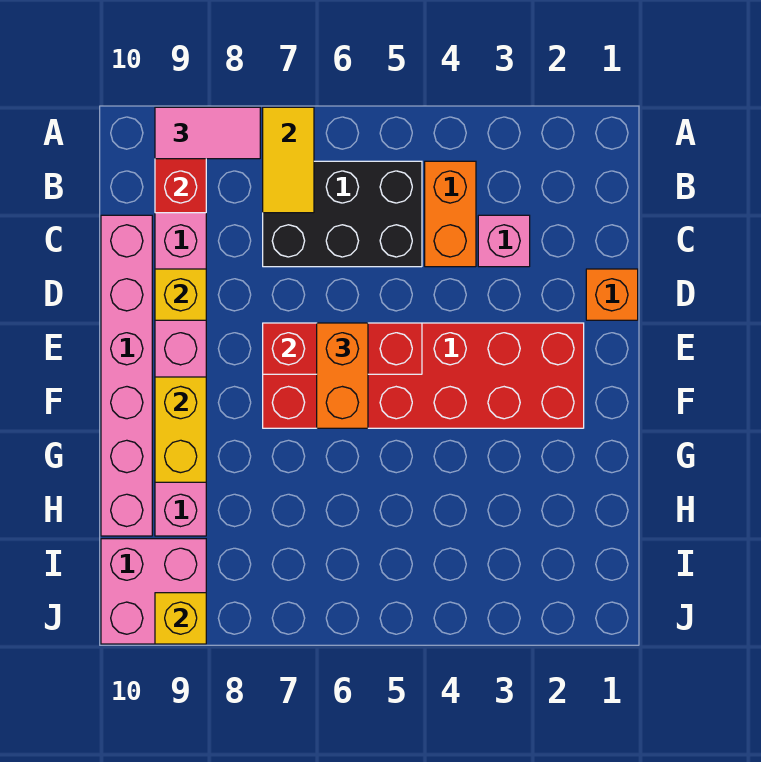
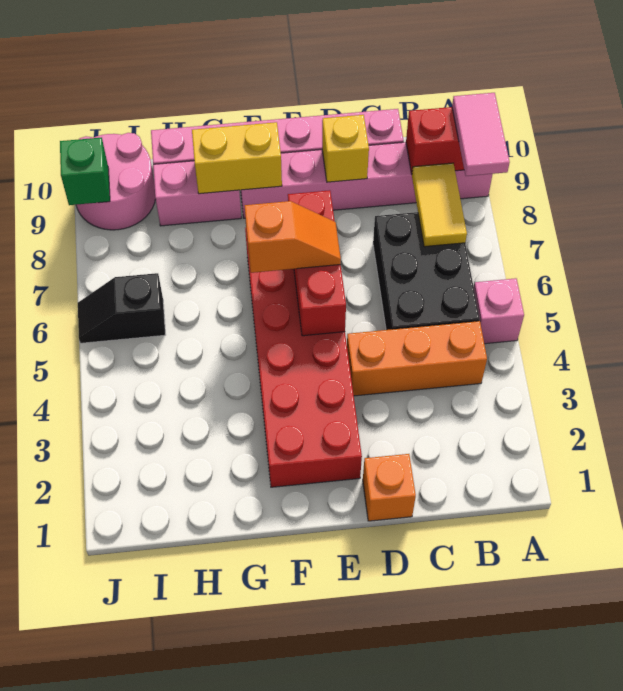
yellow tile A7:B7 level 2 -> yellow tile B7:B8 level 2
orange brick B4:C4 level 1 -> orange brick B4:D4 level 1
pink brick C3 level 1 -> pink brick A5 level 1
orange brick E6:F6 level 3 -> orange slope E6:F6 level 3 top F
none -> black slope I6:J6 level 1 top I
pink brick I9:J10 level 1 -> pink round brick I9:J10 level 1
yellow brick J9 level 2 -> green brick J9 level 2

